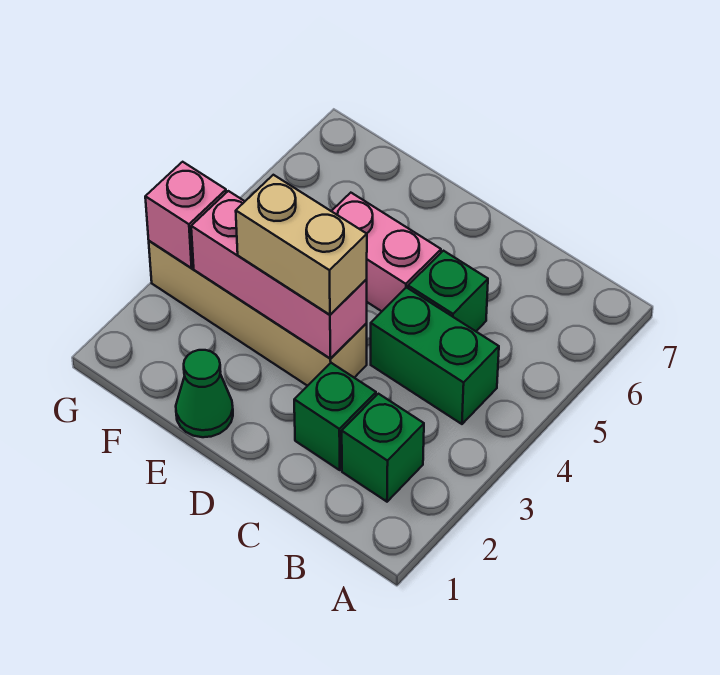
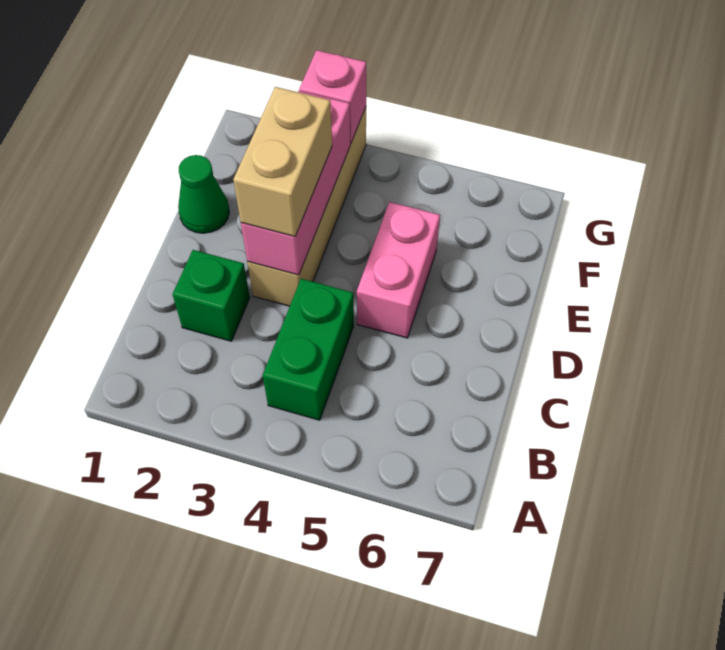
green brick B2 level 1 -> none
green brick C5 level 1 -> none

